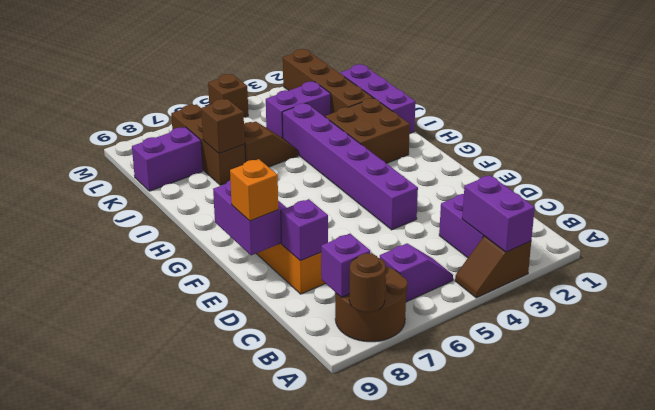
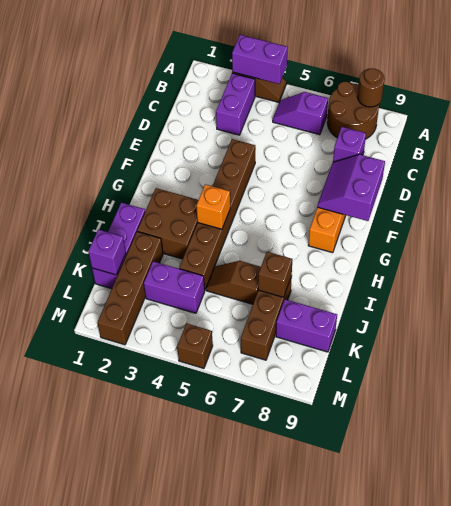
purple brick A3:B3 level 2 -> purple brick A3:A4 level 2
purple brick B8 level 2 -> purple brick K1 level 2
purple brick E4:J4 level 1 -> brown brick E4:J4 level 1
orange brick E9 level 3 -> orange brick H4 level 2

